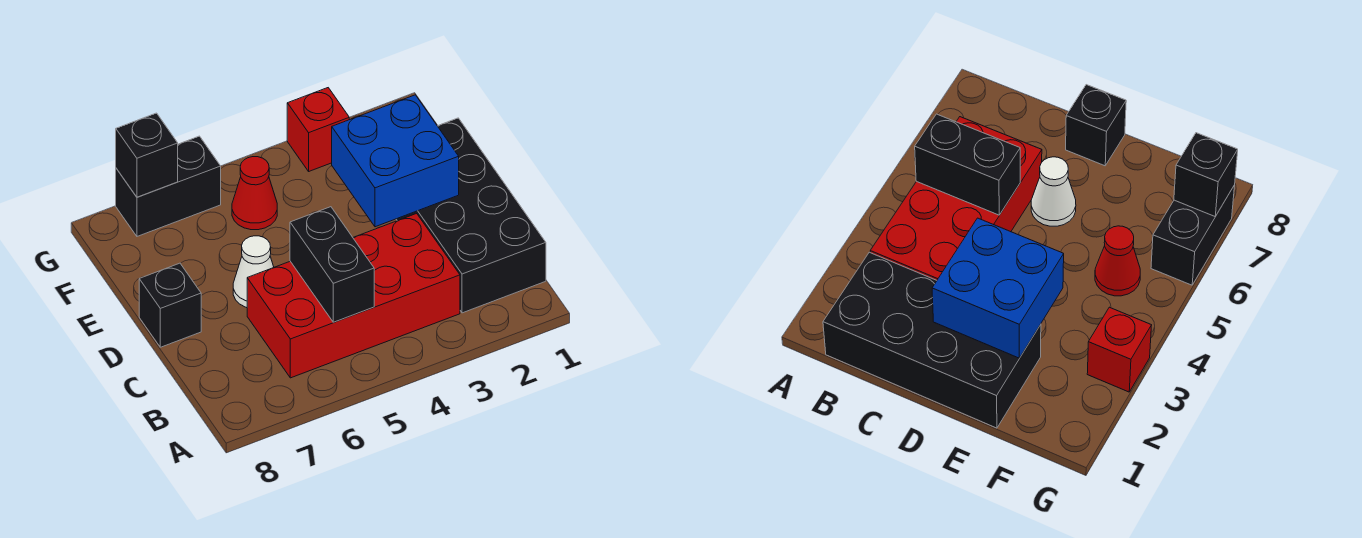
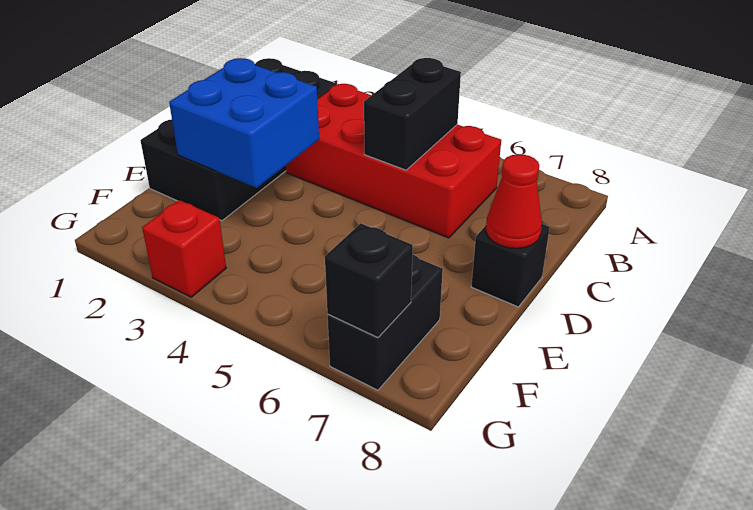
white cone D6 level 1 -> none
red cone F5 level 1 -> red cone D8 level 2
black brick G6:G7 level 1 -> black brick F7:G7 level 1

